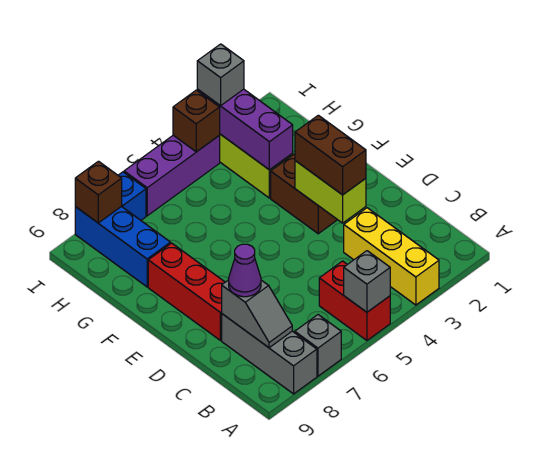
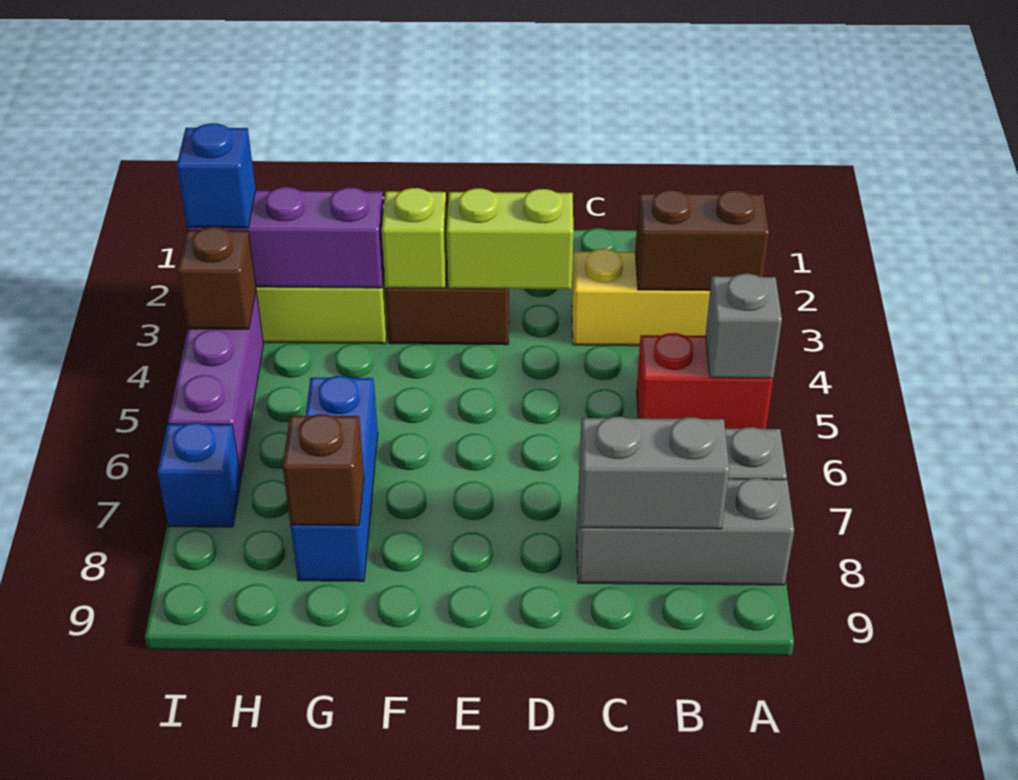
grey slope B8:C8 level 2 top C -> grey brick B8:C8 level 2
purple cone C8 level 3 -> none
brown brick D3:E3 level 3 -> brown brick A3:B3 level 2
red brick D8:F8 level 1 -> none
none -> lime brick F3 level 2
blue brick G8:I8 level 1 -> blue brick G6:G8 level 1
grey brick I3 level 3 -> blue brick I3 level 3
brown brick I8 level 2 -> brown brick G8 level 2

